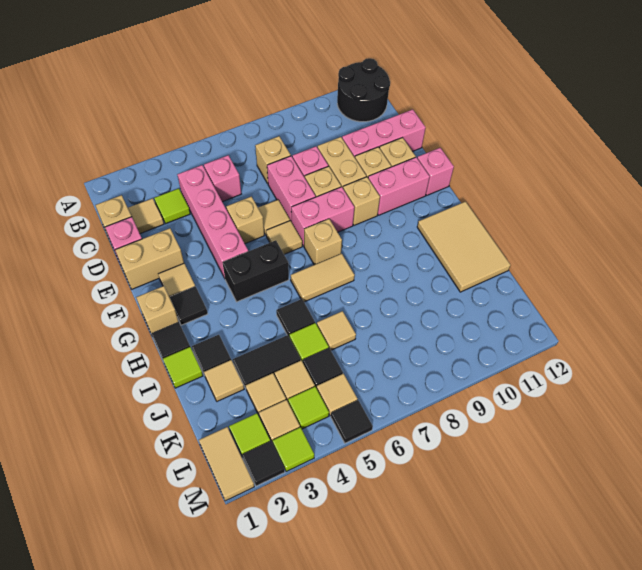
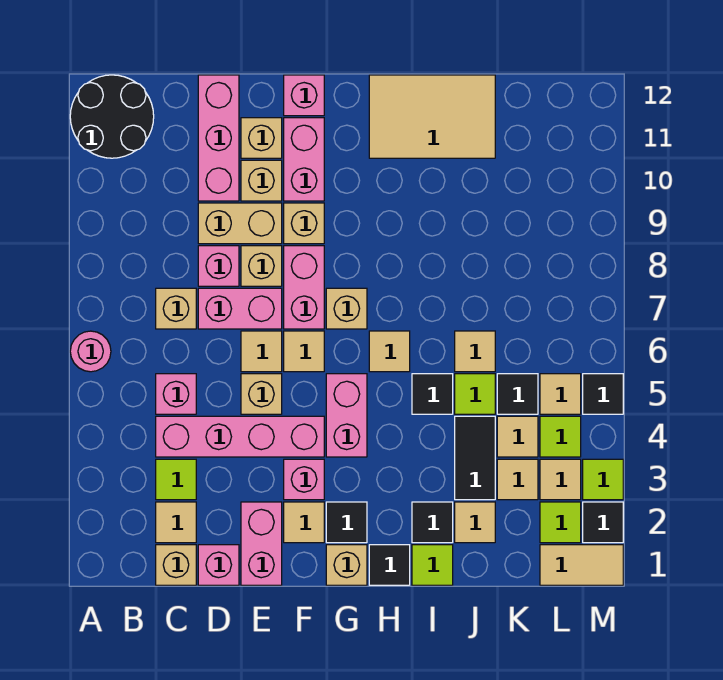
none -> pink round brick A6 level 1
tan brick E1:E2 level 1 -> pink brick E1:E2 level 1
none -> pink brick F3 level 1
black brick G4:G5 level 1 -> pink brick G4:G5 level 1
tan tile H6:H7 level 1 -> tan tile H6 level 1

